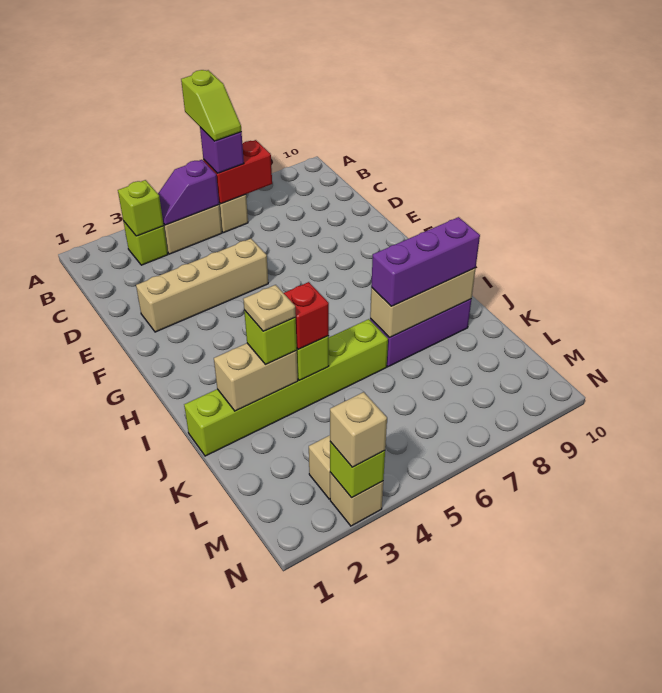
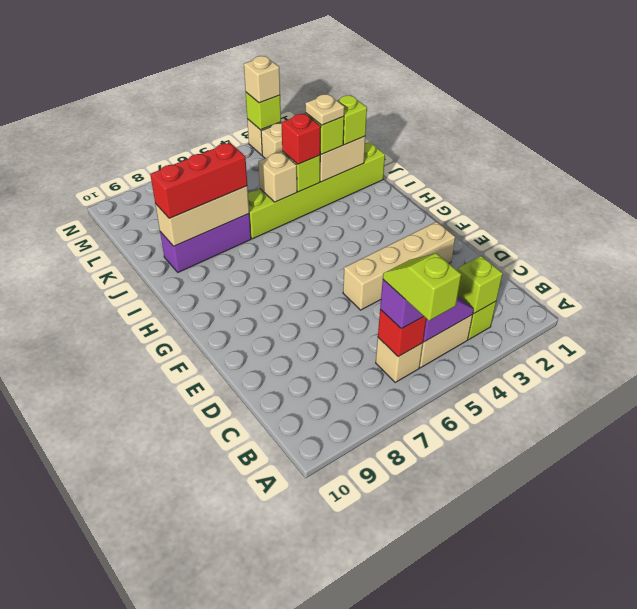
red brick B6:B7 level 2 -> red brick B6 level 2
none -> lime brick J2 level 3
none -> tan brick J5 level 2
purple brick J7:J9 level 3 -> red brick J7:J9 level 3

